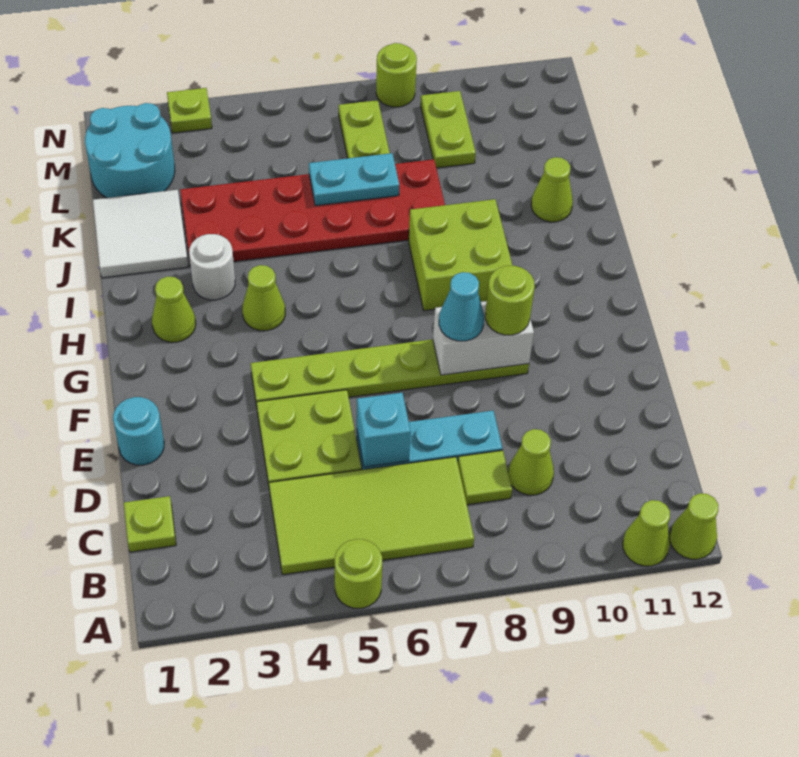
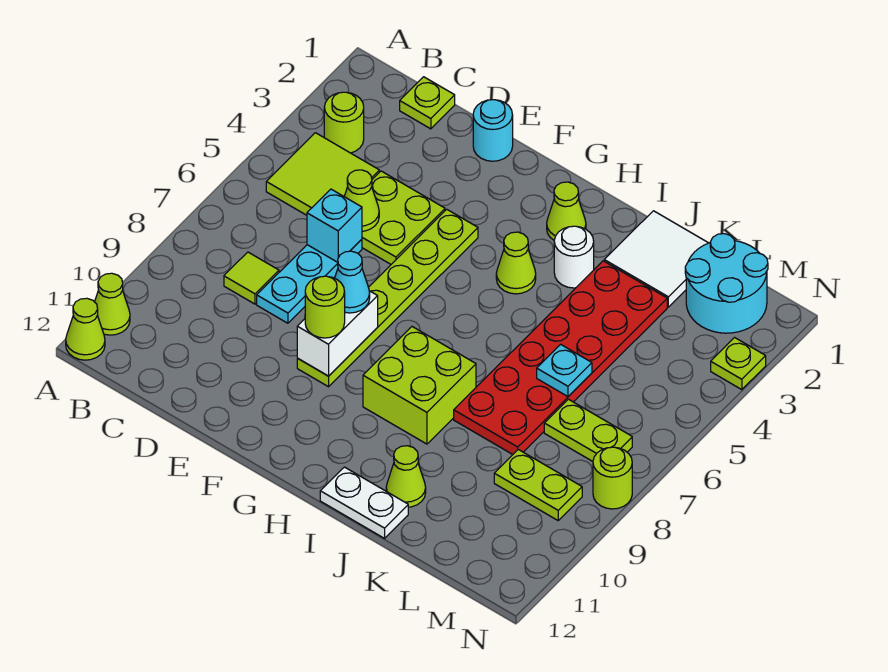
lime round brick A5 level 1 -> lime round brick B3 level 1
lime tile B4:C7 level 1 -> lime tile B4:C5 level 1
lime cone C9 level 1 -> lime cone D5 level 2
none -> white plate I12:J12 level 1
cyan plate K6:K7 level 2 -> cyan plate K6 level 2

